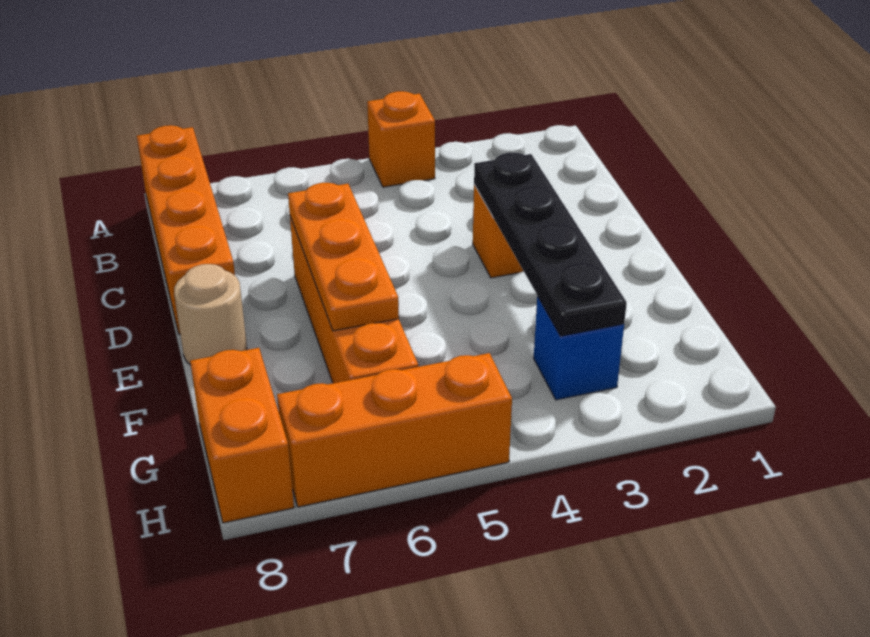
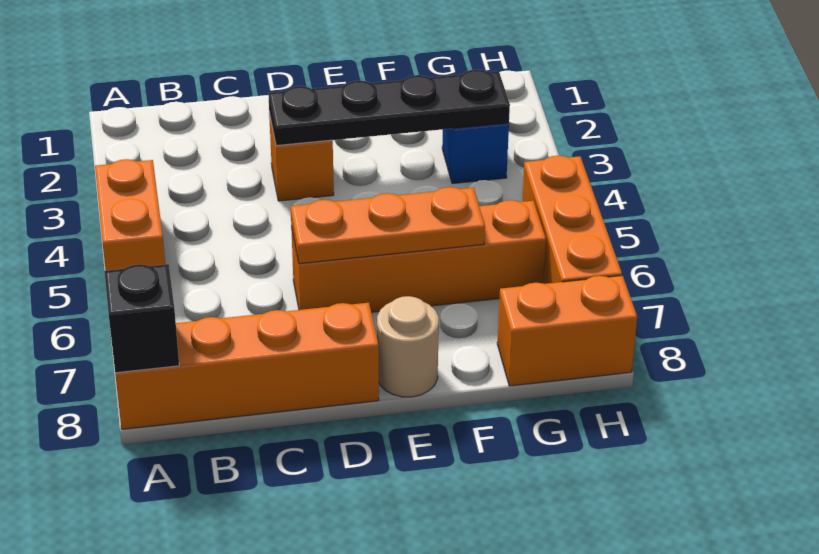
orange brick A4 level 1 -> orange brick A4:A5 level 1
none -> black brick A8 level 2

